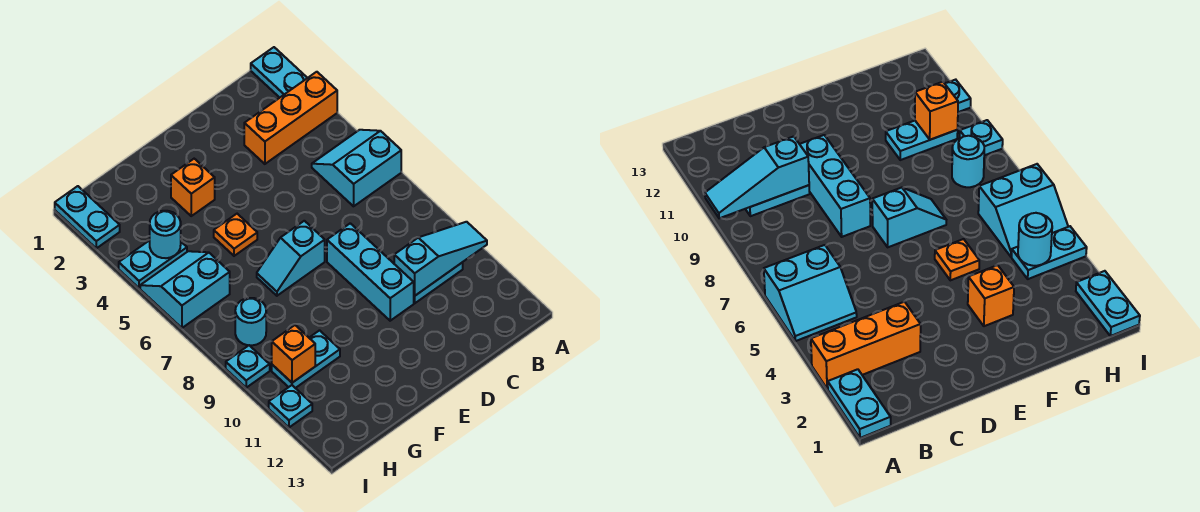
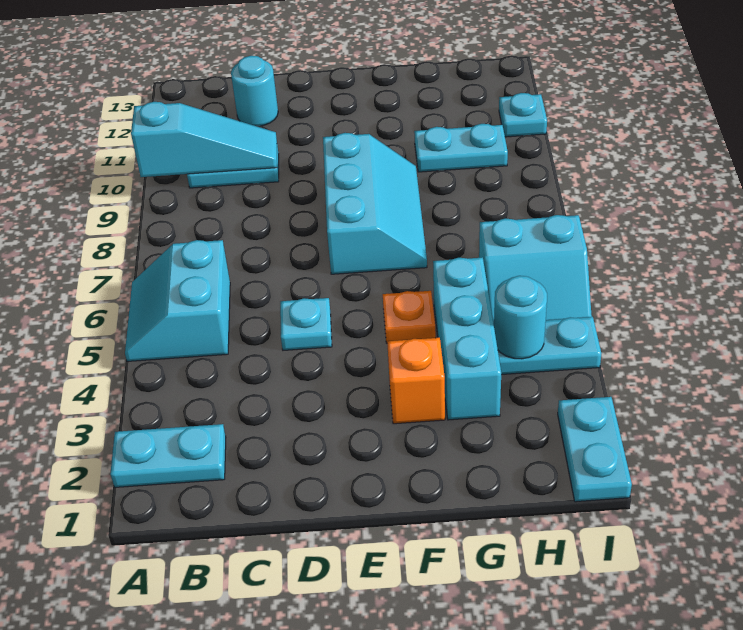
cyan plate A1:A2 level 1 -> cyan plate A2:B2 level 1
orange brick A3:C3 level 1 -> none
cyan slope A5:B6 level 1 top 6 -> cyan slope A5:B6 level 1 top B
cyan slope A10:C10 level 2 top C -> cyan slope A10:C10 level 2 top A
cyan brick D8:D10 level 1 -> cyan brick G3:G5 level 1
cyan slope E7:F7 level 1 top E -> cyan slope E7:F9 level 1 top E
cyan round brick H8 level 1 -> cyan round brick C12 level 1
orange brick H10 level 2 -> none
cyan plate I9 level 1 -> cyan plate D5 level 1

